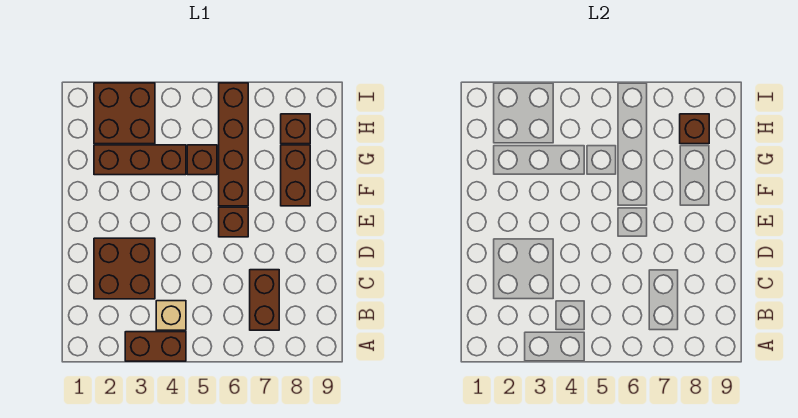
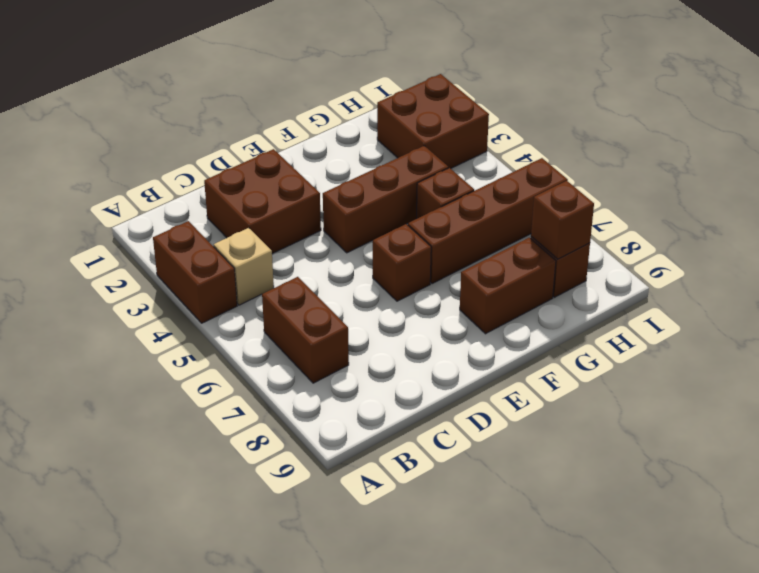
brown brick B7:C7 level 1 -> brown brick B6:B7 level 1
brown brick G2:G4 level 1 -> brown brick E4:G4 level 1

